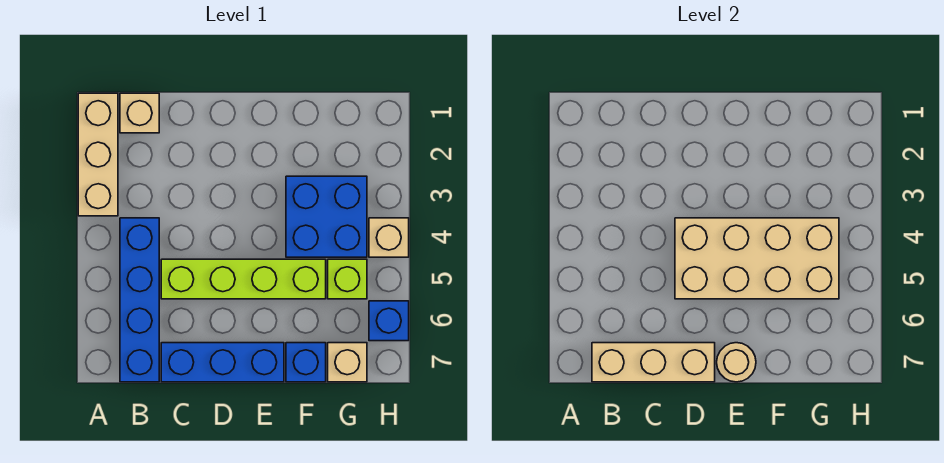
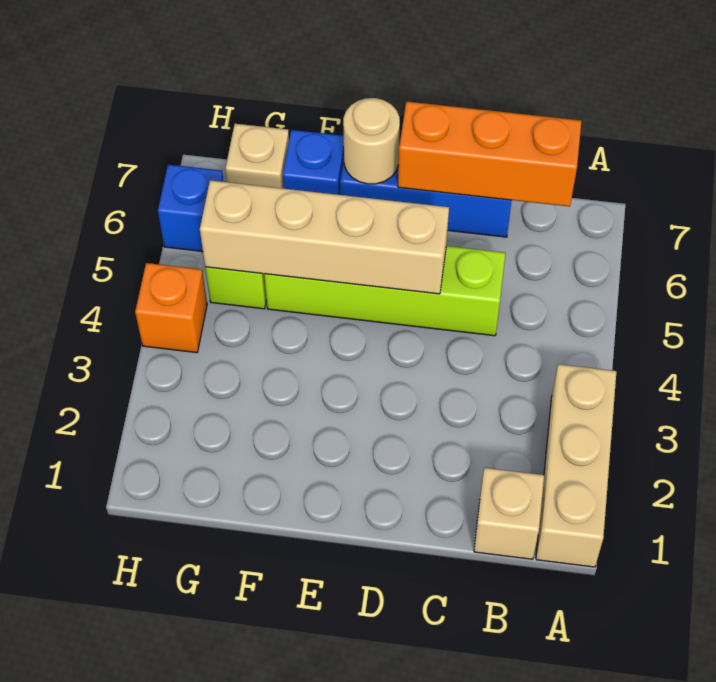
blue brick B4:B7 level 1 -> none
tan brick B7:D7 level 2 -> orange brick B7:D7 level 2
tan brick D4:G5 level 2 -> tan brick D5:G5 level 2
blue brick F3:G4 level 1 -> none
tan brick H4 level 1 -> orange brick H4 level 1

